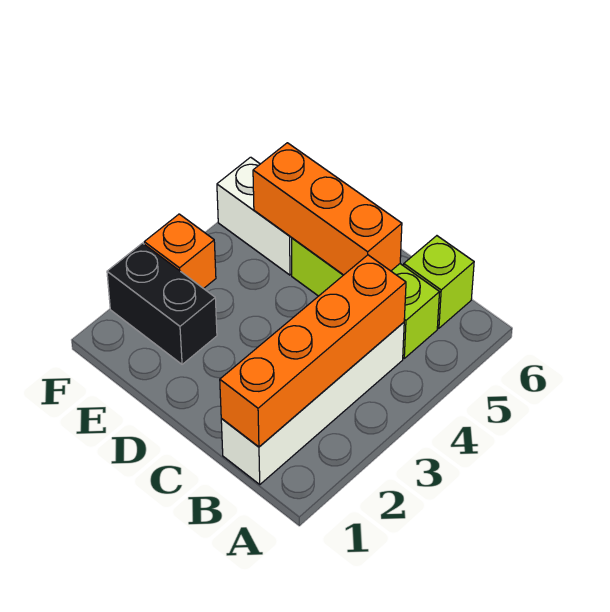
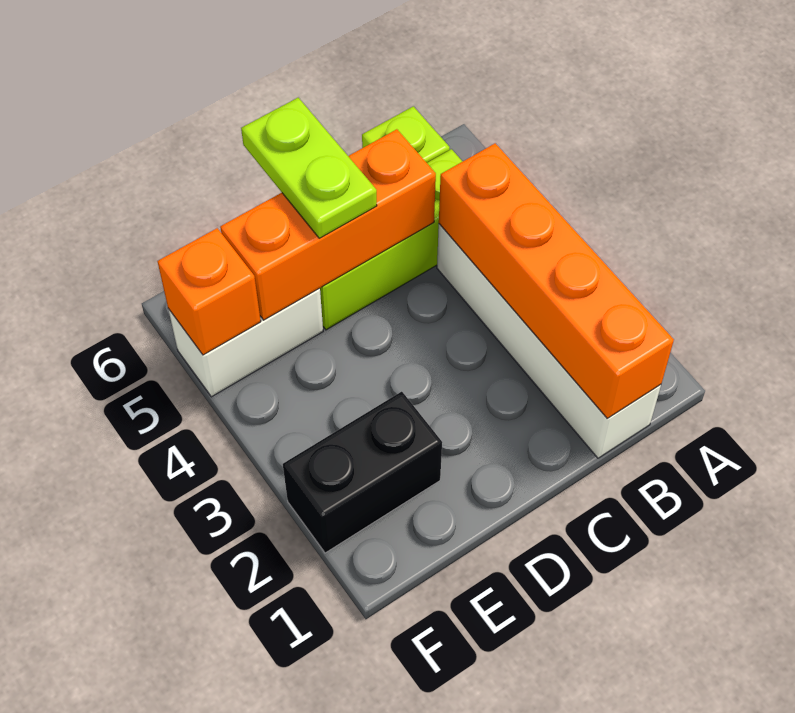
none -> lime plate D5:D6 level 3
orange brick F3 level 1 -> orange brick F5 level 2

